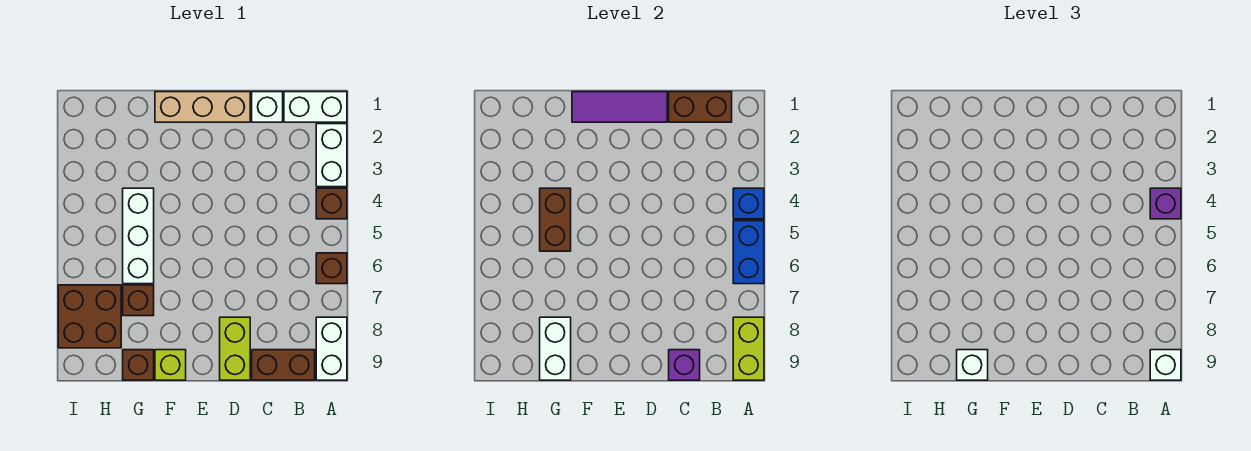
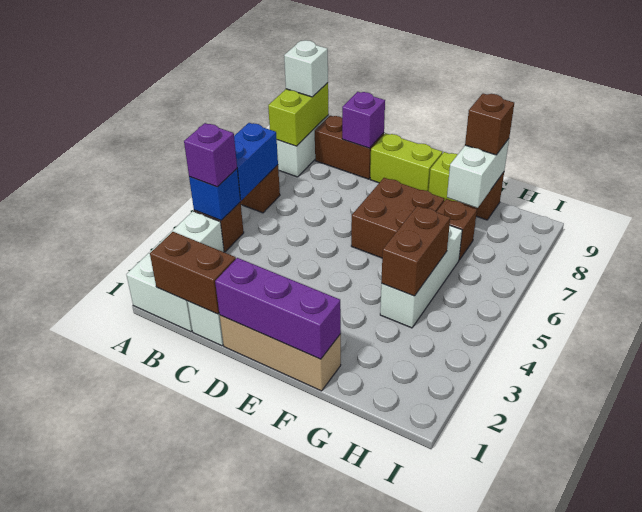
purple tile D1:F1 level 2 -> purple brick D1:F1 level 2
lime brick D8:D9 level 1 -> lime brick D9:E9 level 1
white brick G9 level 3 -> brown brick G9 level 3
brown brick H7:I8 level 1 -> brown brick E6:F7 level 1

